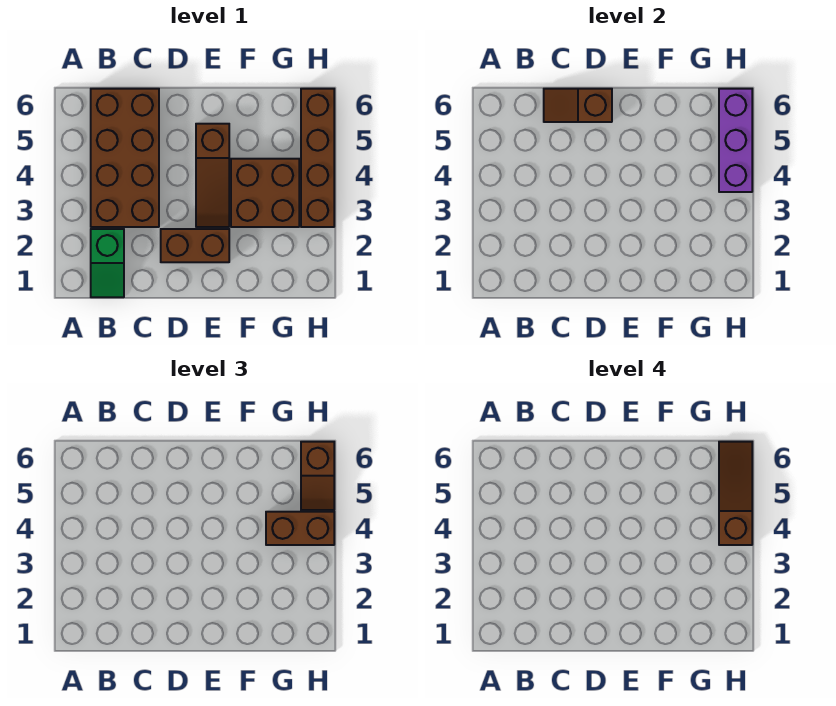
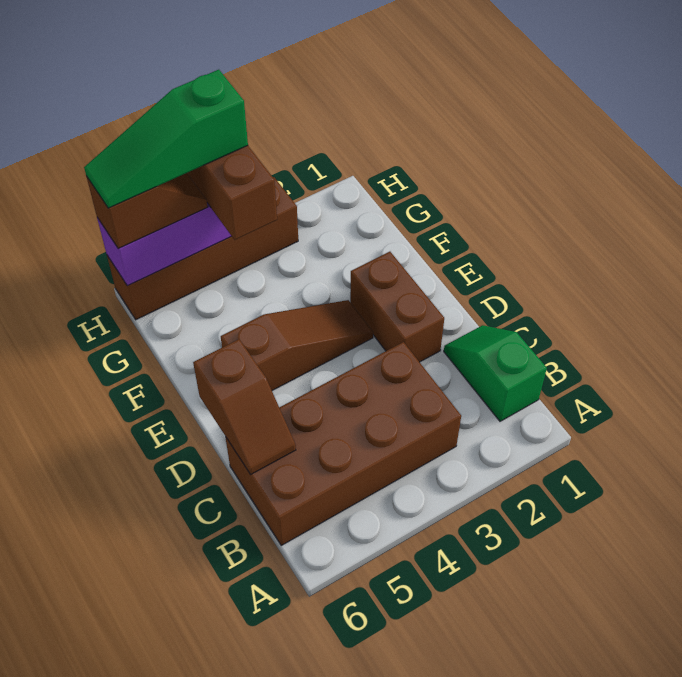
green slope B1:B2 level 1 top 2 -> green slope B1:C1 level 1 top B
brown brick F3:G4 level 1 -> none
brown slope H4:H6 level 4 top 4 -> green slope H4:H6 level 4 top 4

